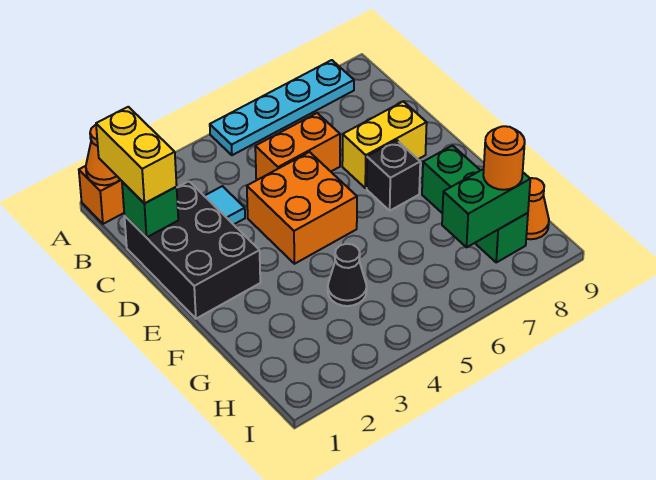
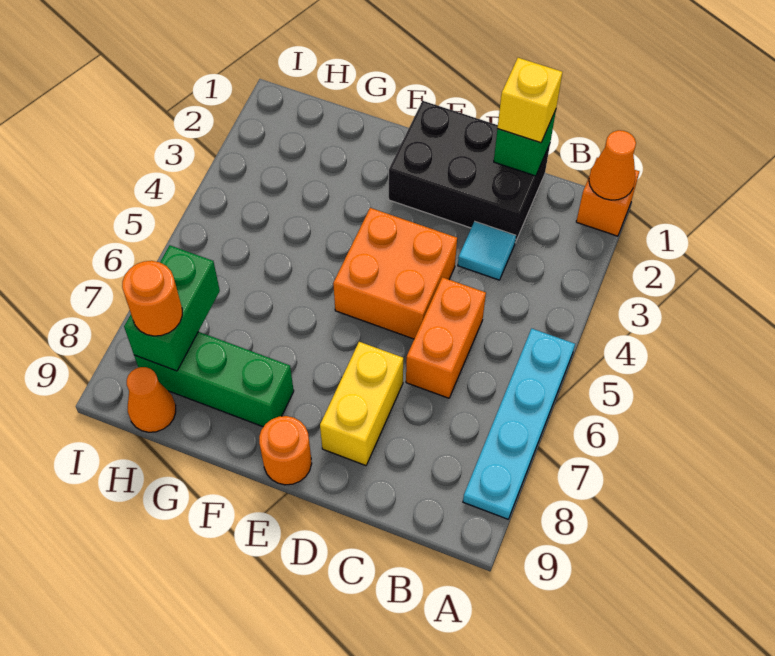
yellow brick B1:C1 level 3 -> yellow brick C1 level 3
black brick E7 level 1 -> none
none -> orange round brick E9 level 1
black cone G4 level 1 -> none

